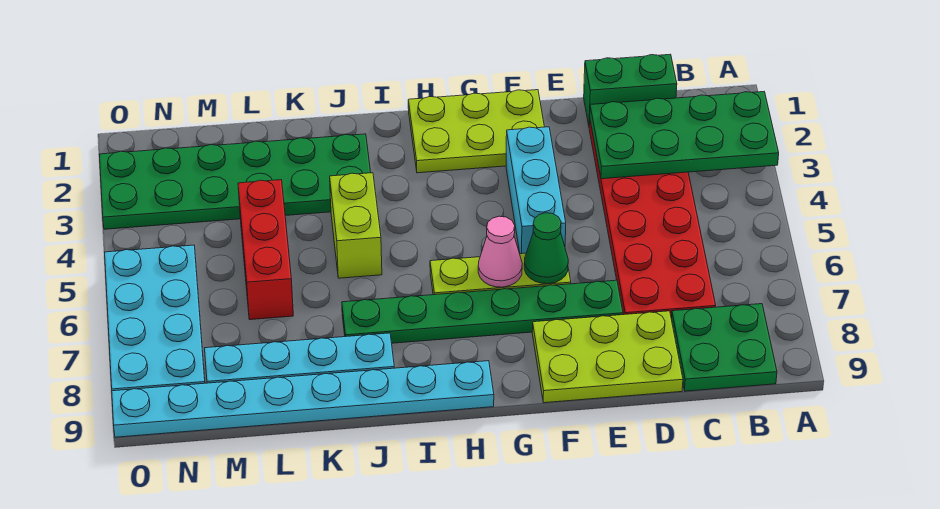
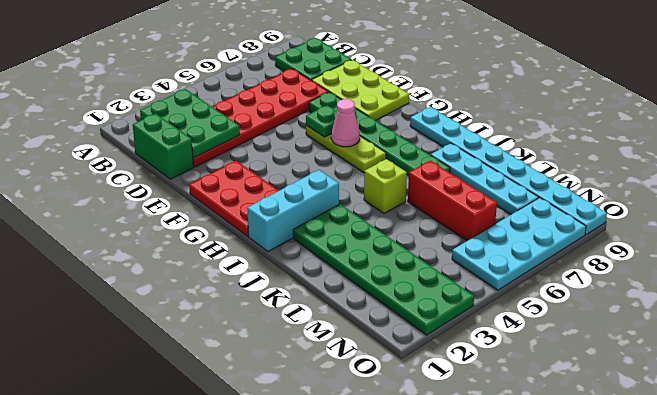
green plate A2:D3 level 2 -> green plate B2:D3 level 2
lime plate F1:H2 level 1 -> red plate F1:H2 level 1
cyan brick F3:F5 level 1 -> cyan brick I1:I3 level 1
green cone F6 level 2 -> green plate F6 level 2
lime brick J4:J5 level 1 -> lime brick J5 level 1
red brick L4:L6 level 1 -> red brick K6:M6 level 1

